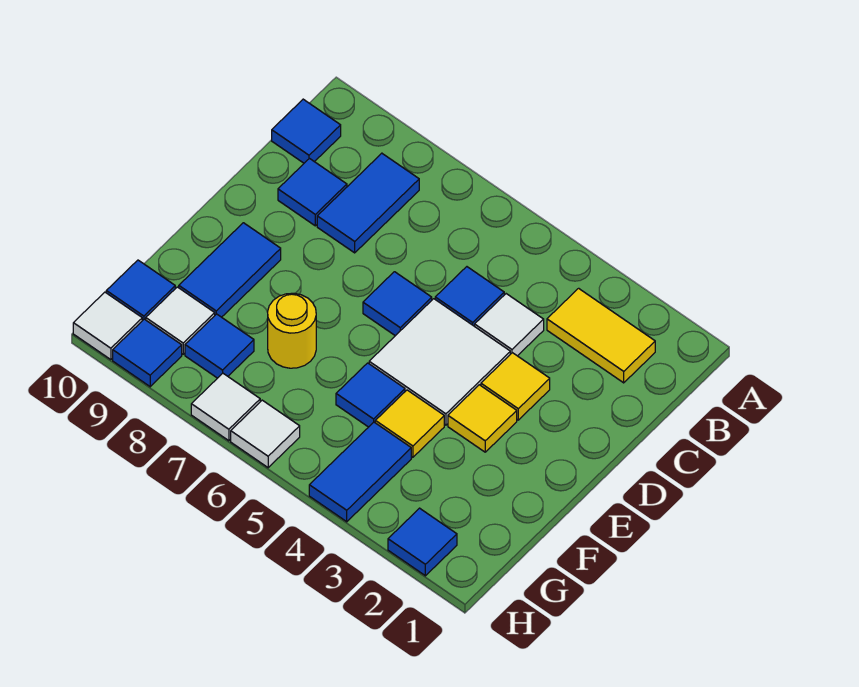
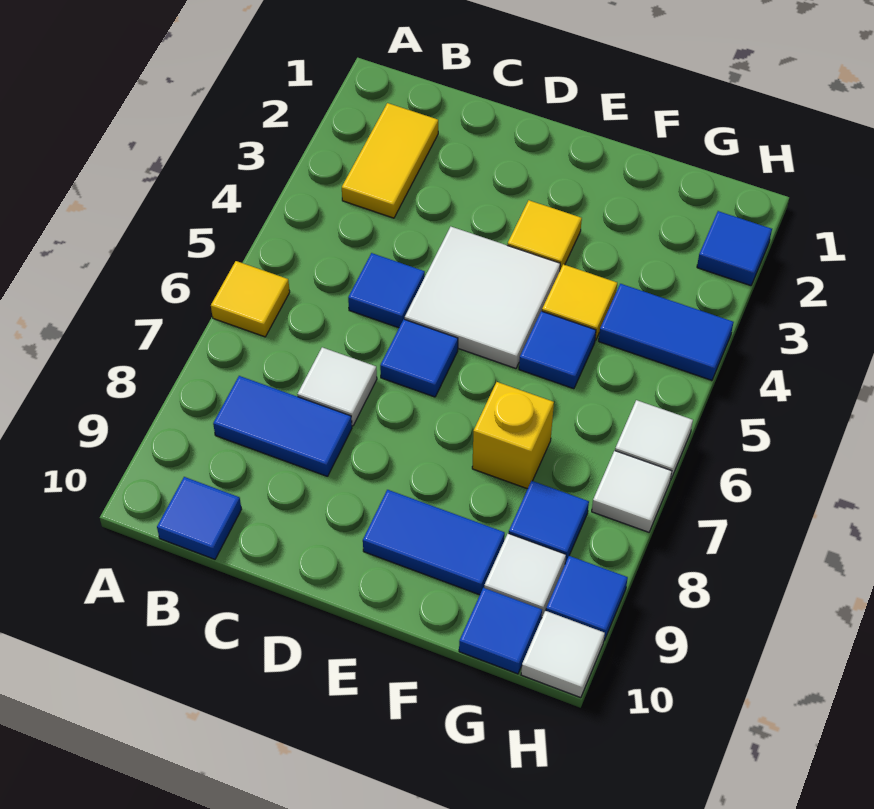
white tile C4 level 1 -> white tile C7 level 1
blue tile C9 level 1 -> none
yellow tile D3 level 1 -> yellow tile A6 level 1
yellow round brick F7 level 1 -> yellow brick F7 level 1

